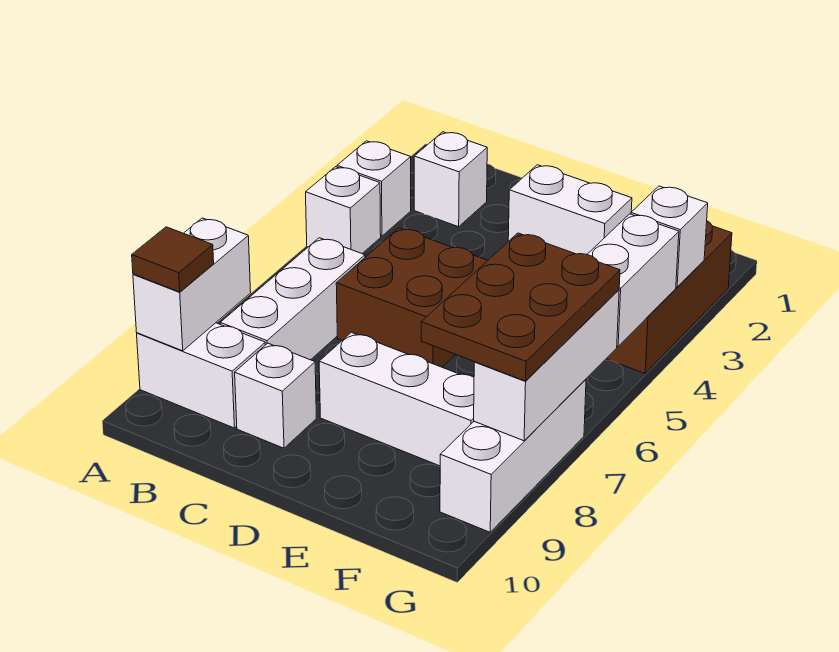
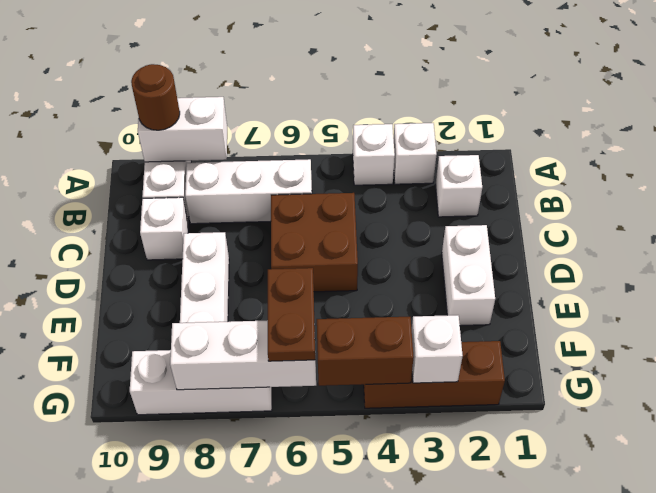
brown tile A9 level 3 -> brown round brick A9 level 3
brown plate F6:G8 level 3 -> brown plate F6:G6 level 3
white brick G4:G5 level 2 -> brown brick G4:G5 level 2

